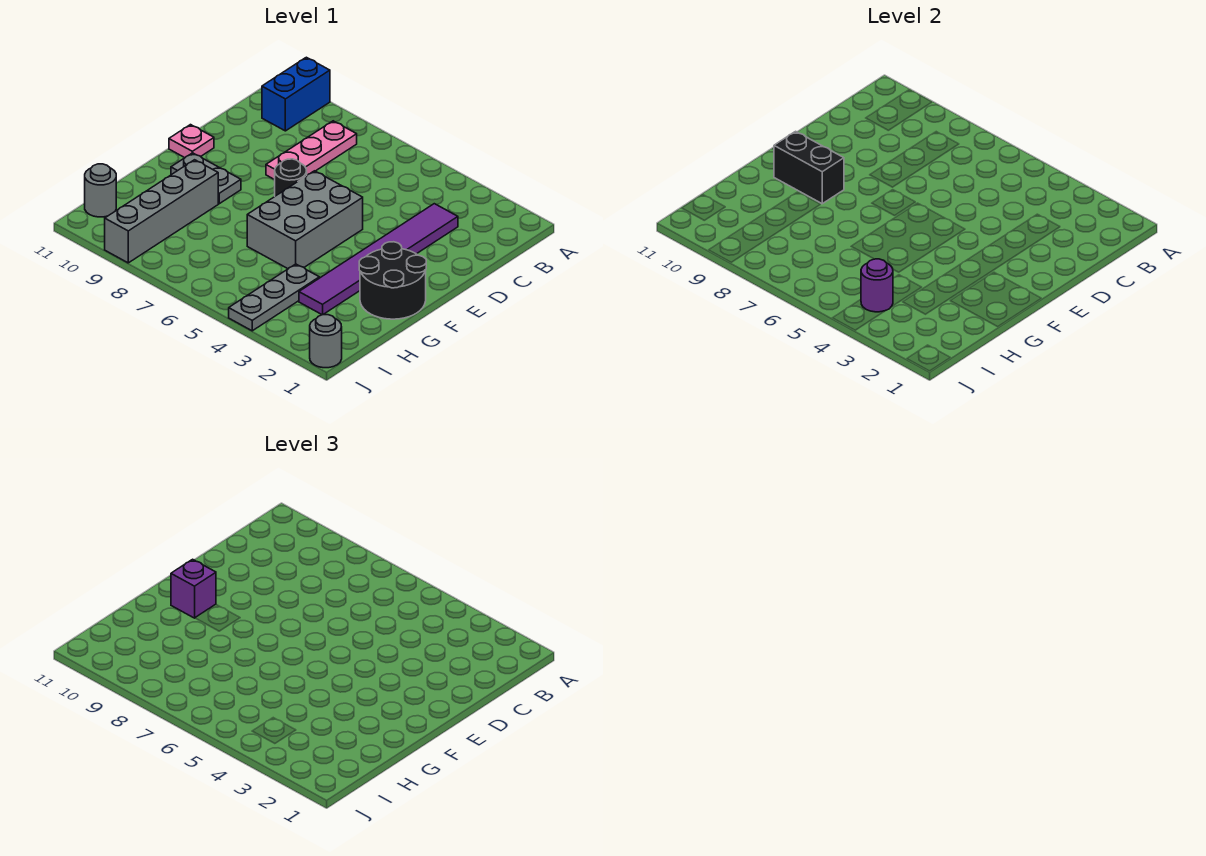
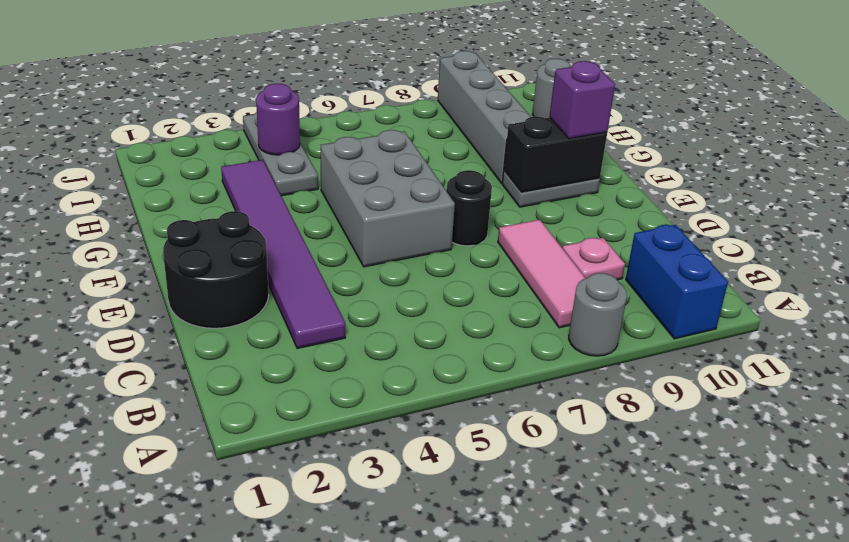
pink plate B8:D8 level 1 -> pink tile B8:D8 level 1
pink plate E11 level 1 -> pink plate C9 level 1
black round brick F1:G2 level 1 -> black round brick D1:E2 level 1
grey round brick J1 level 1 -> grey round brick A8 level 1

